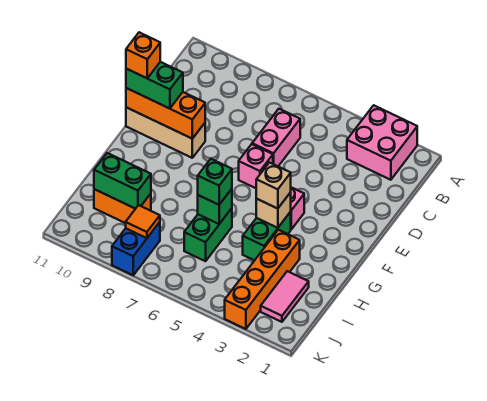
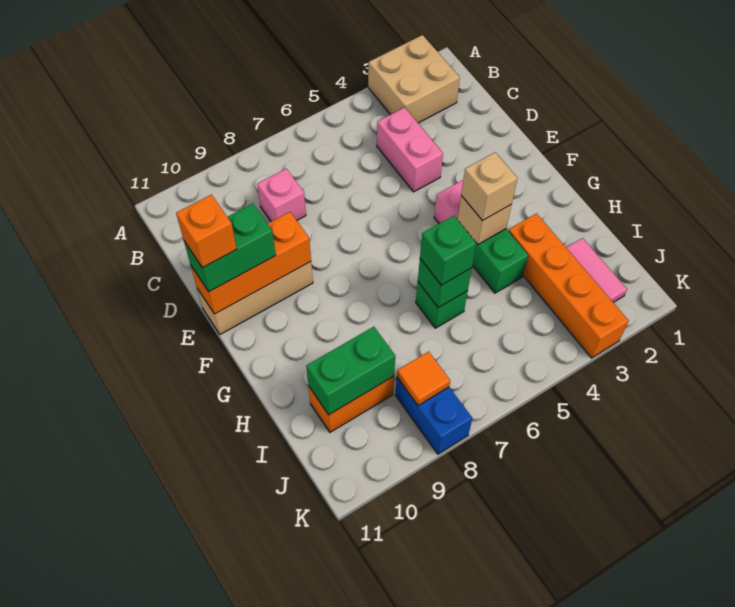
pink brick A2:B3 level 1 -> tan brick A2:B3 level 1
pink brick C6:D6 level 1 -> pink brick C4:D4 level 1
pink brick E6 level 1 -> pink brick C8 level 1
green brick H6:I6 level 1 -> green brick H6 level 1

